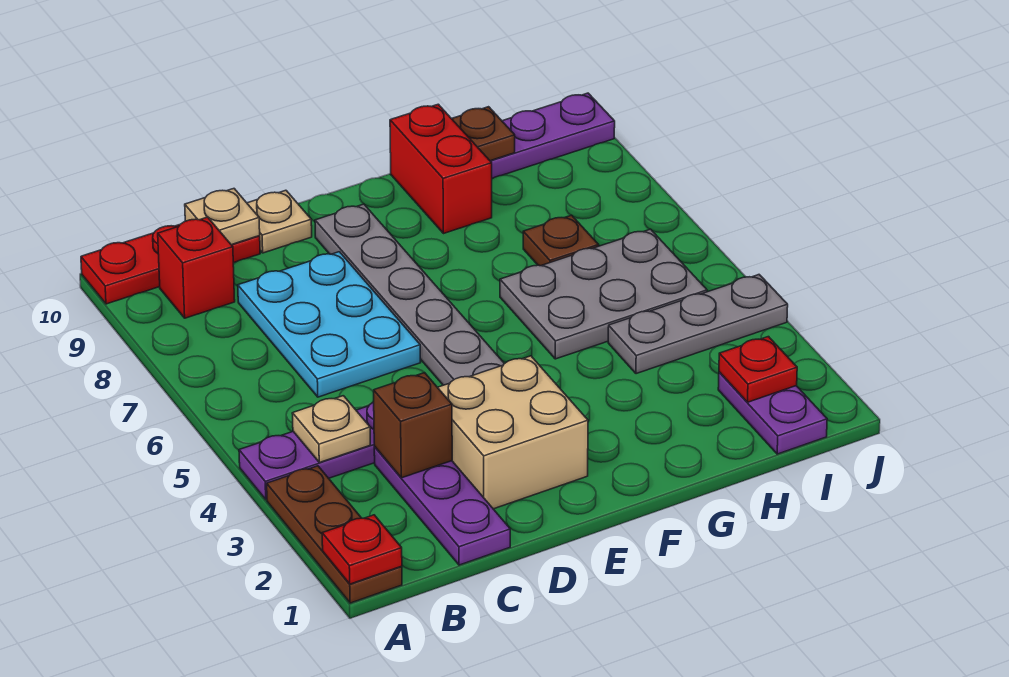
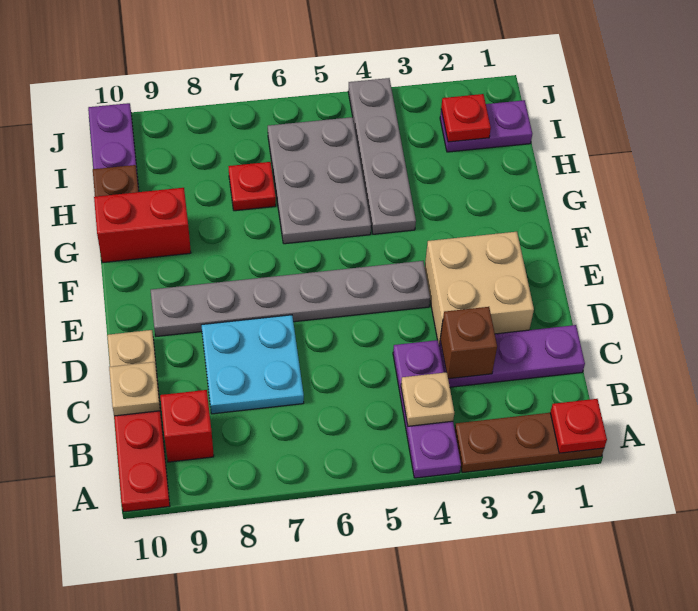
cyan plate C6:D8 level 1 -> cyan plate C7:D8 level 1
grey plate H4:J4 level 1 -> grey plate G4:J4 level 1
brown plate H7 level 1 -> red plate H7 level 1

